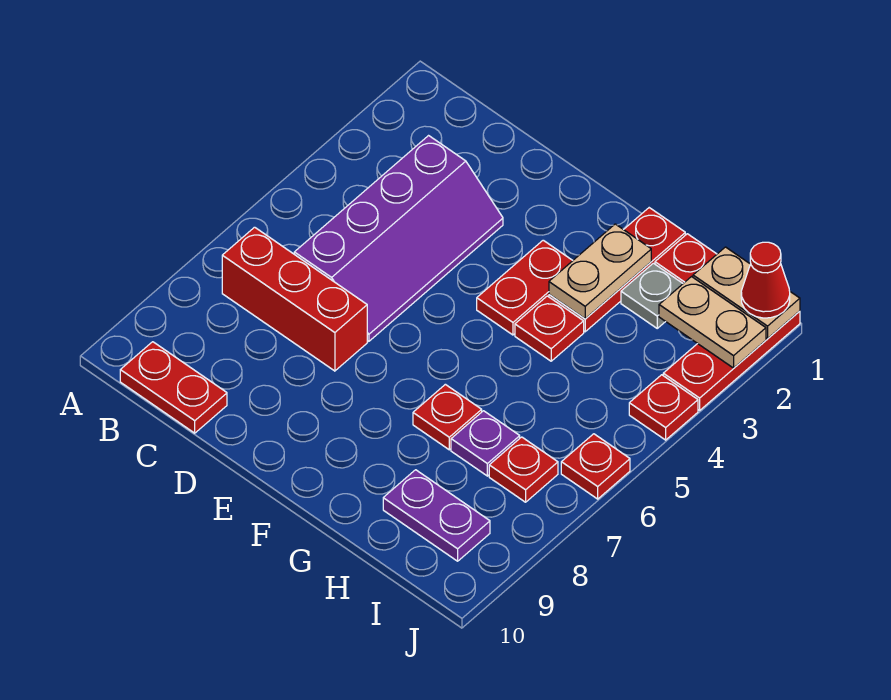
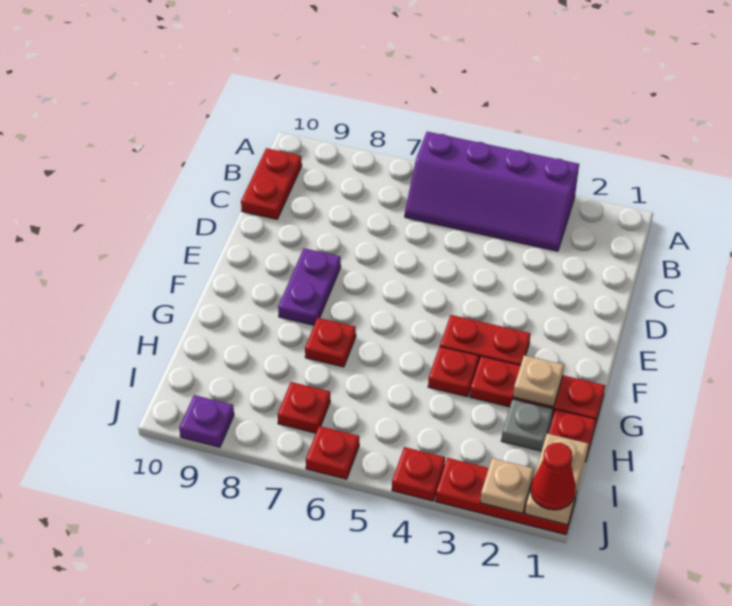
red brick B7:D7 level 1 -> none
purple slope C3:D6 level 1 top C -> purple slope A3:B6 level 1 top A
tan plate G2:G3 level 2 -> tan plate G2 level 2
purple plate H7 level 1 -> purple plate J9 level 1
purple plate H9:I9 level 1 -> purple plate E8:F8 level 1
tan plate I2:J2 level 2 -> tan plate J2 level 2

